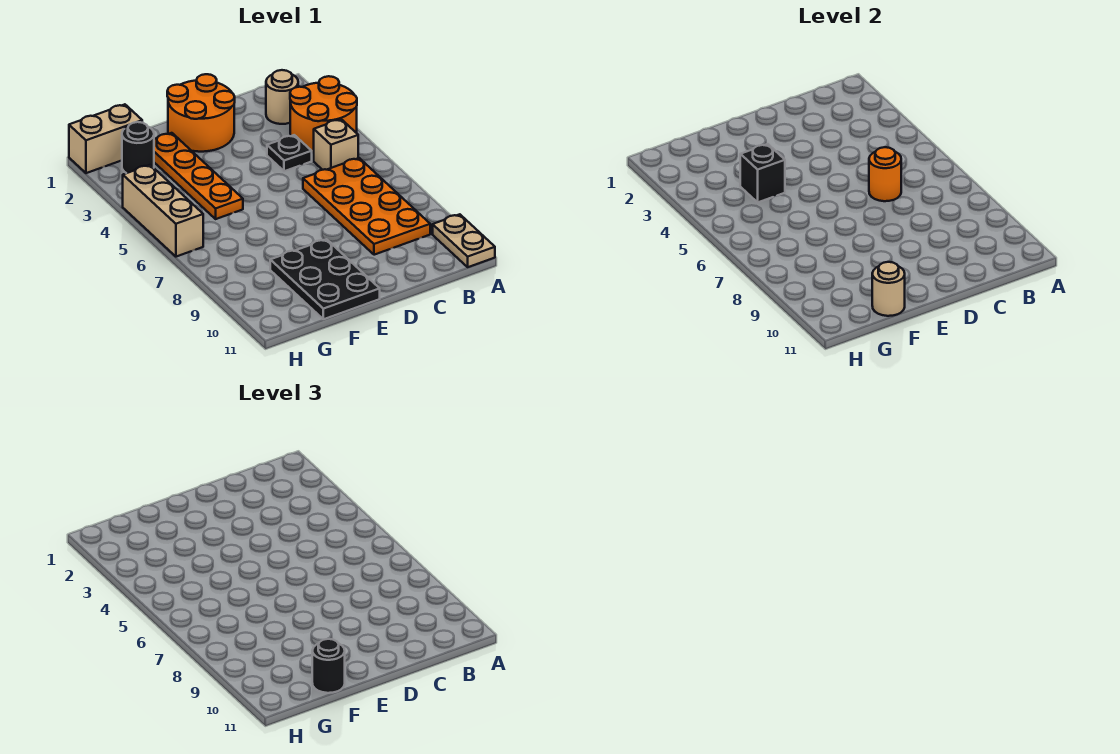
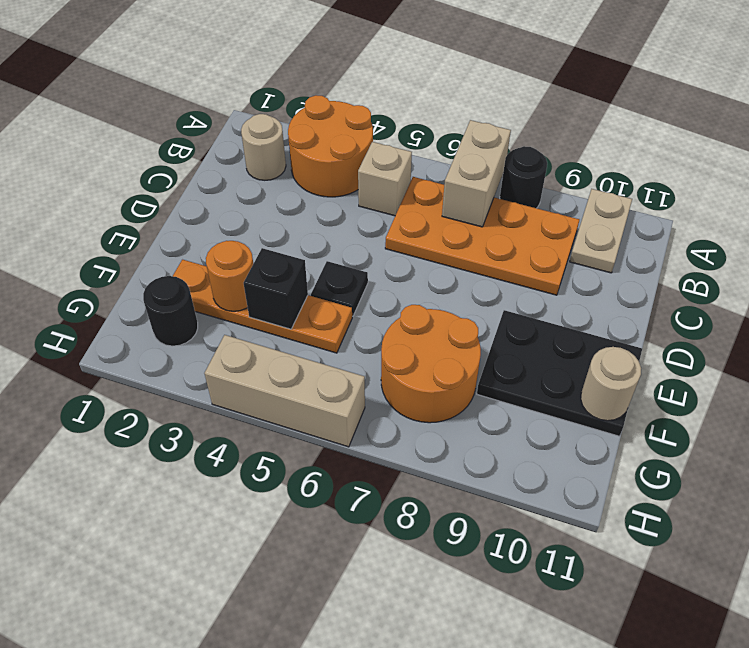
tan plate A10:A11 level 1 -> tan plate A10:B10 level 1
black plate C4 level 1 -> black plate E5 level 1
orange round brick C6 level 2 -> orange round brick F3 level 2
orange round brick D1:E2 level 1 -> orange round brick F7:G8 level 1
black round brick F11 level 3 -> black round brick A8 level 1
tan brick G1:H1 level 1 -> tan brick A7:B7 level 2

